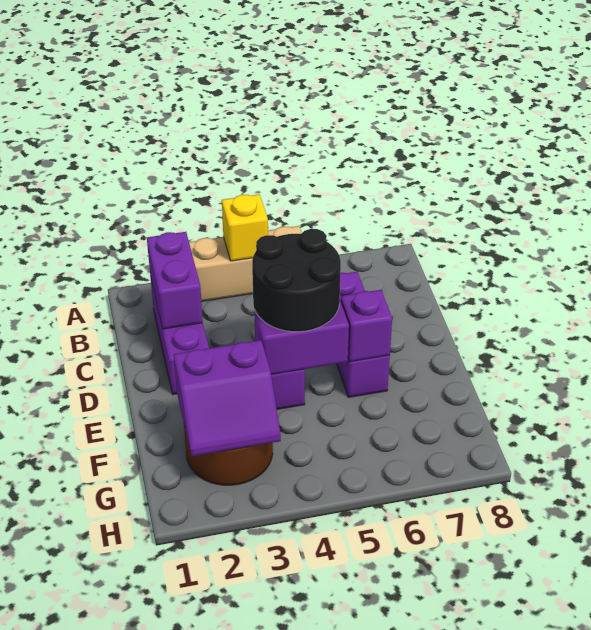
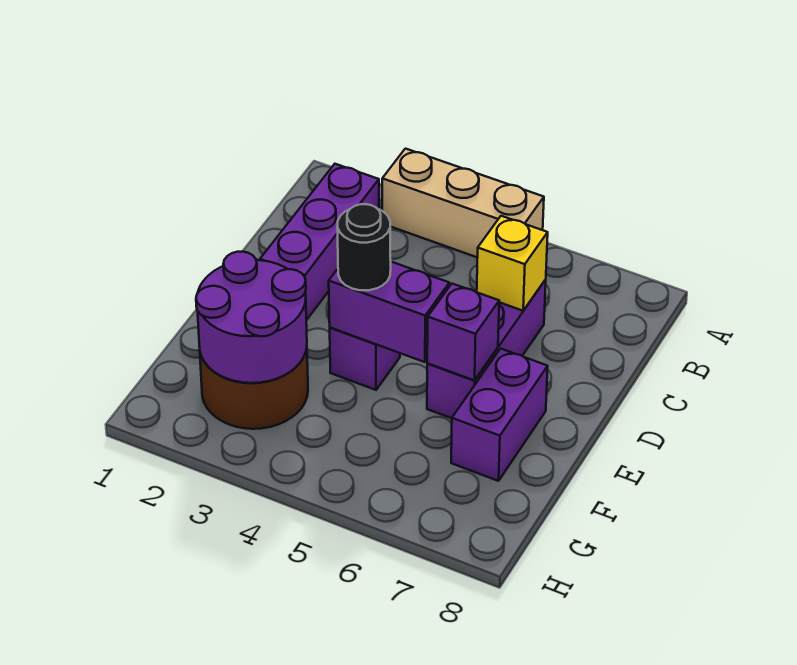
yellow brick A4 level 2 -> yellow brick C6 level 2
purple brick B2:C2 level 2 -> purple brick E7:F7 level 1
black round brick D4:E5 level 3 -> black round brick E4 level 3
purple slope F2:G3 level 2 top F -> purple round brick F2:G3 level 2

